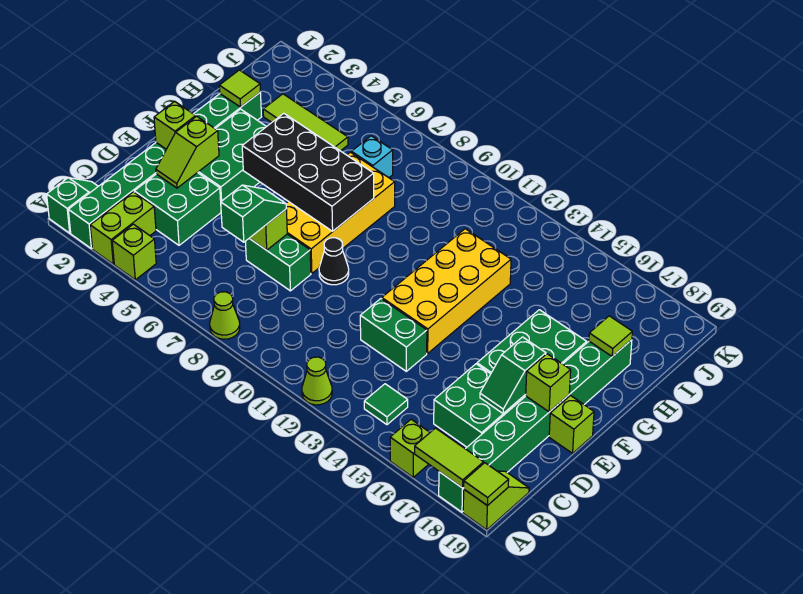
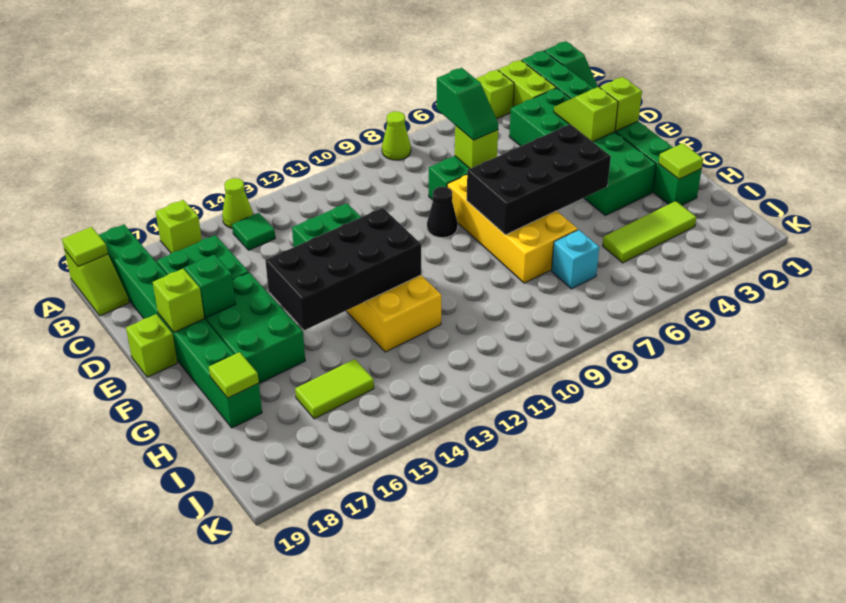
lime cone A12 level 1 -> lime cone A14 level 1
lime tile A17:A18 level 2 -> lime tile I15:I16 level 1
none -> black brick F12:G15 level 2

